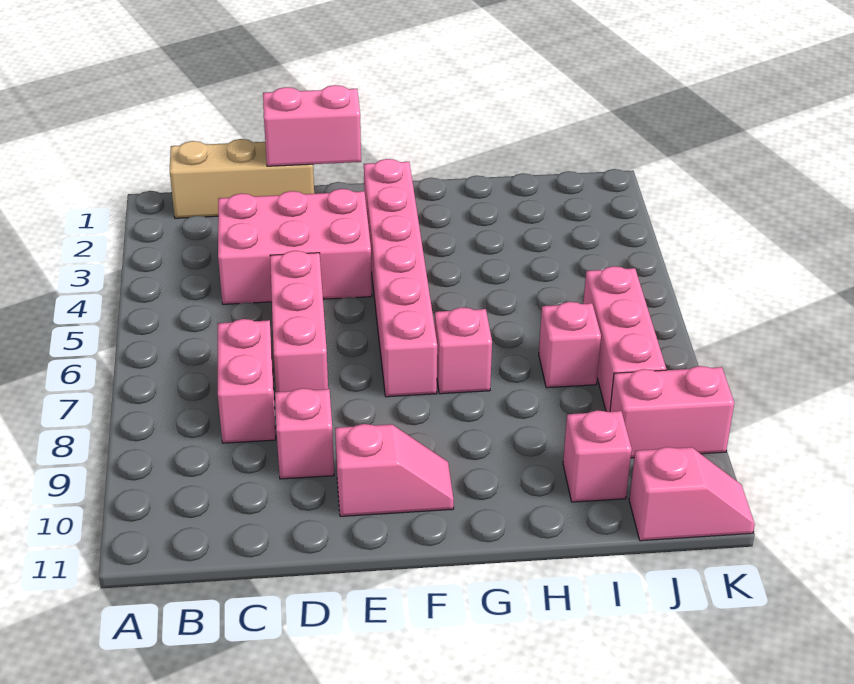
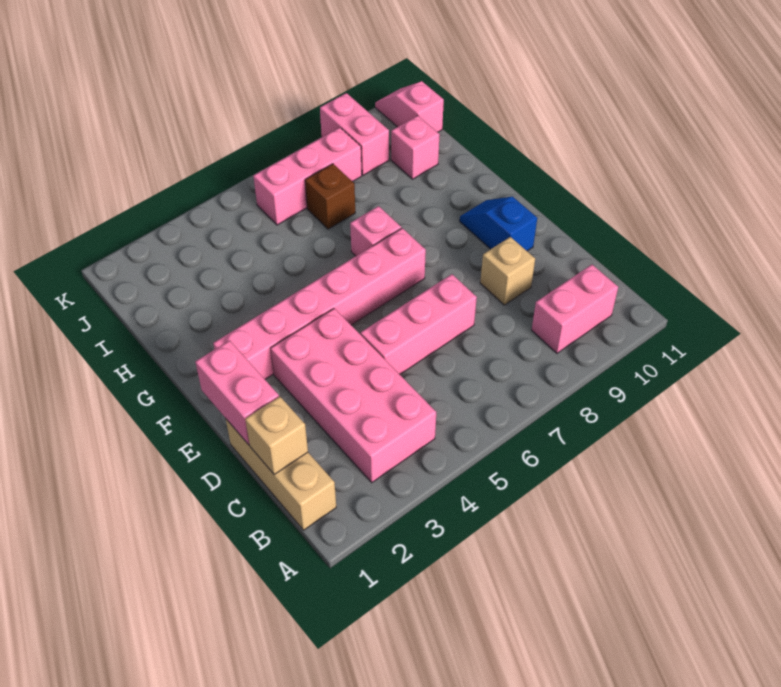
none -> tan brick C1 level 2
pink brick C3:E4 level 1 -> pink brick B3:E4 level 1
pink brick C7:C8 level 1 -> pink brick B9:B10 level 1
pink brick D9 level 1 -> tan brick D9 level 1
pink slope E10:F10 level 1 top E -> blue slope E10:F10 level 1 top E
pink brick I7 level 1 -> brown brick I7 level 1

